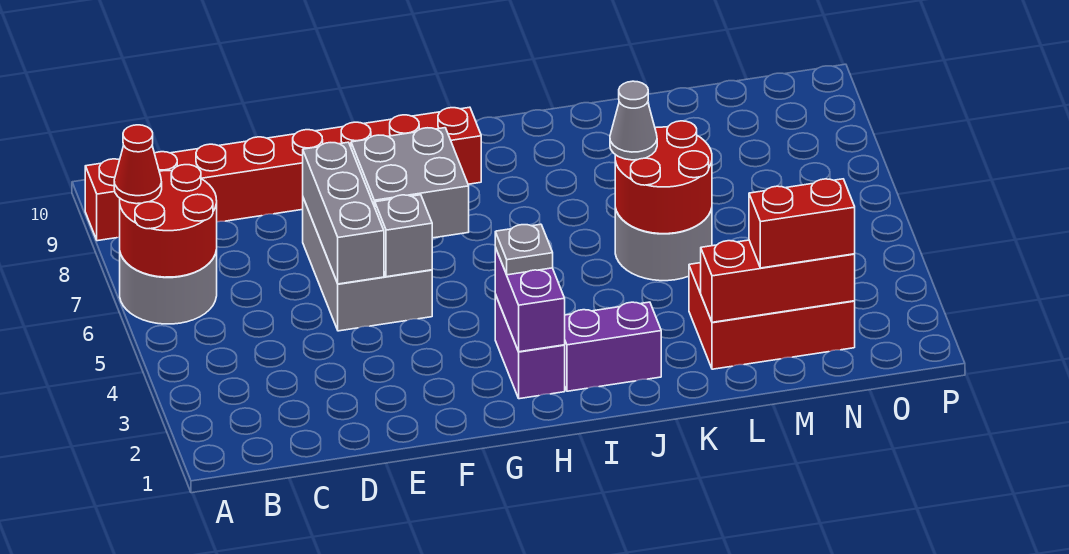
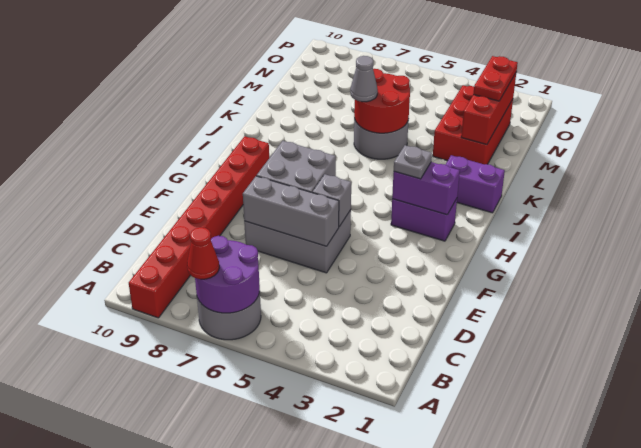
red round brick A6:B7 level 2 -> purple round brick A6:B7 level 2
purple brick I2:J2 level 1 -> purple brick J1:J2 level 1
red brick M2:N2 level 3 -> red plate M2:N2 level 3

